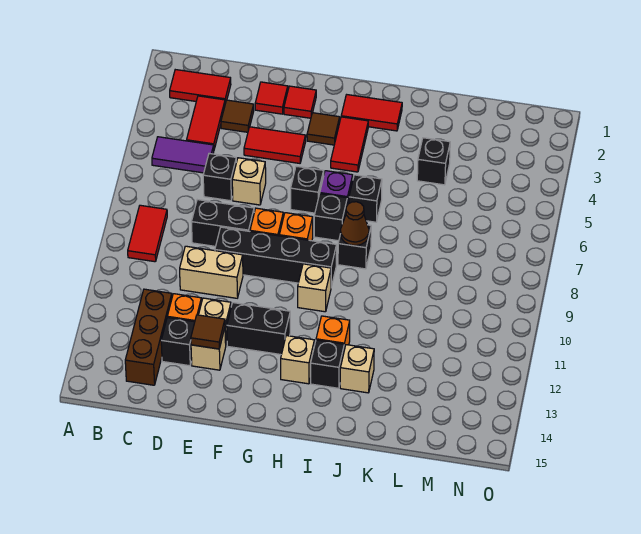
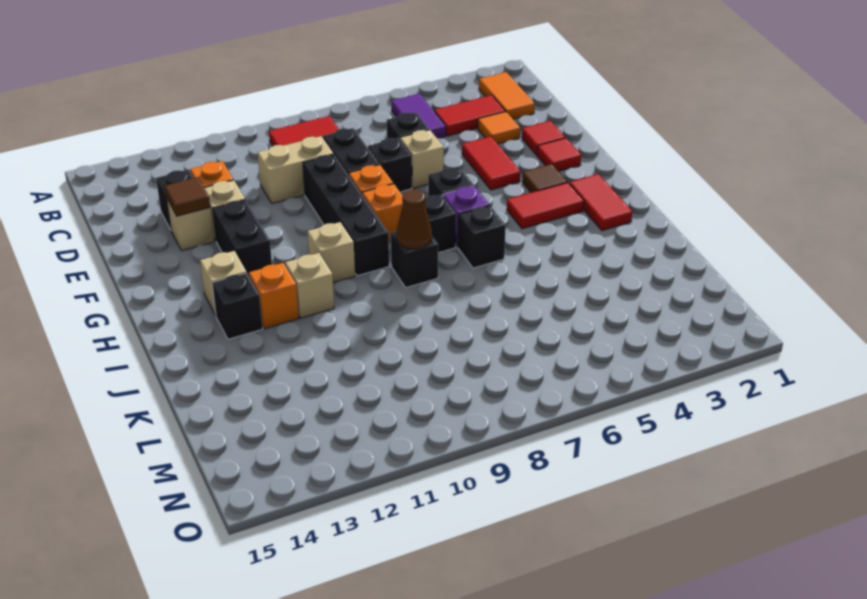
red tile B2:C2 level 1 -> orange tile B2:C2 level 1
brown brick C12:C14 level 1 -> none
brown tile D3 level 1 -> orange tile D3 level 1
tan brick D10:E10 level 1 -> tan brick D9:D10 level 1
tan brick J13 level 1 -> tan brick I11 level 1
black brick K4 level 1 -> black brick E7 level 1

